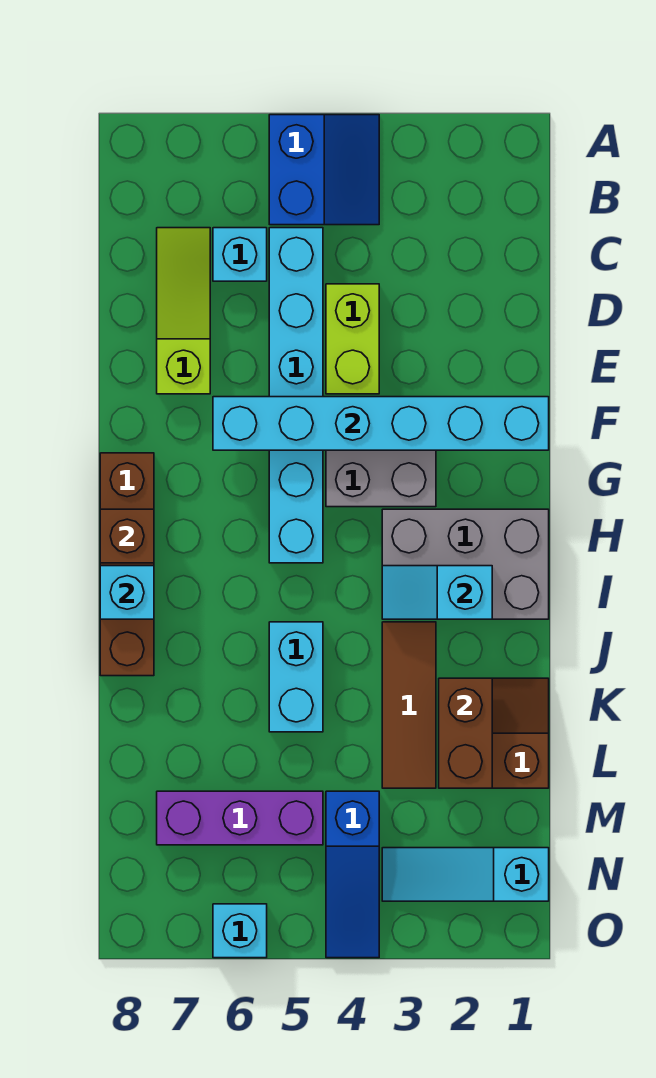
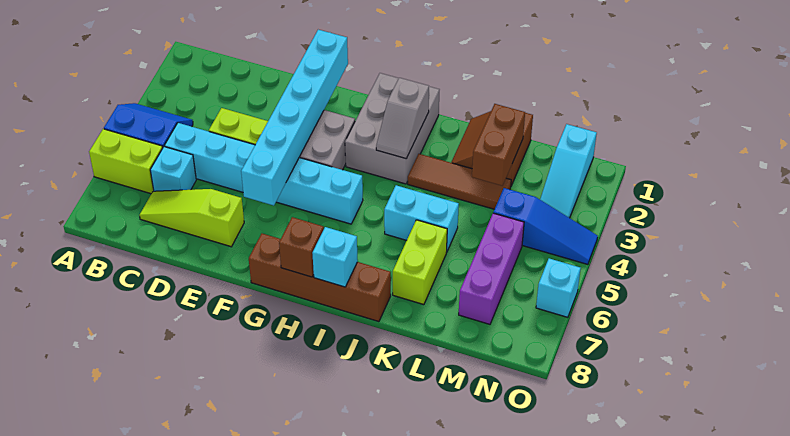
none -> lime brick A6:B6 level 1
cyan slope I2:I3 level 2 top 2 -> grey slope I2:I3 level 2 top 2
brown brick K2:L2 level 2 -> brown brick L2:L3 level 2
none -> lime brick K6:K7 level 1

